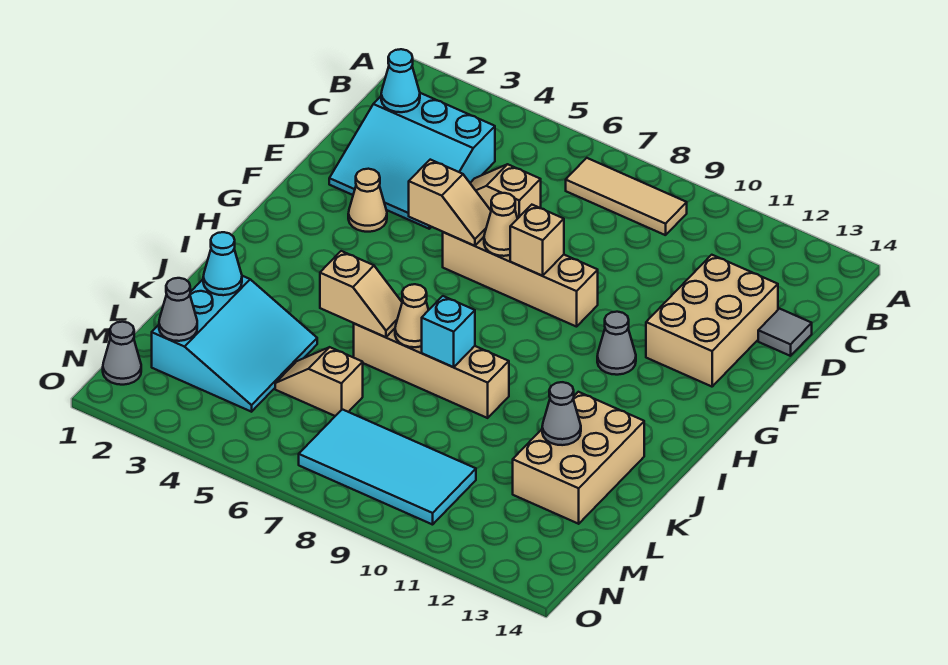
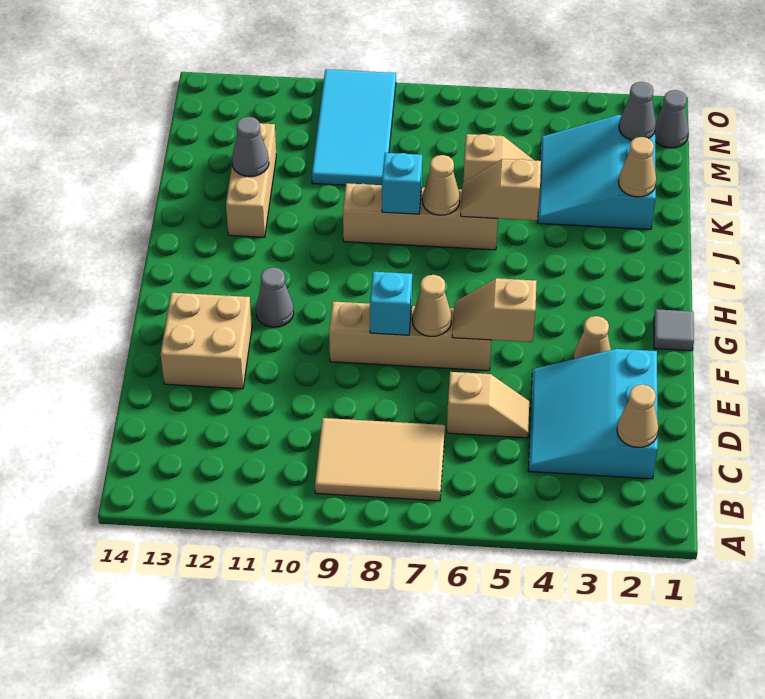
tan tile B7:B9 level 1 -> tan tile B7:C9 level 1
cyan slope C2:E4 level 1 top C -> cyan slope C2:E4 level 1 top 2
cyan cone C2 level 2 -> tan cone C2 level 2
tan brick D12:F13 level 1 -> tan brick E12:F13 level 1
grey tile D14 level 1 -> grey tile G1 level 1
tan brick F8 level 2 -> cyan brick F8 level 2
tan brick J12:L13 level 1 -> tan brick J12:L12 level 1
cyan cone K2 level 2 -> tan cone K2 level 2
cyan tile M7:N10 level 1 -> cyan tile L9:O10 level 1

